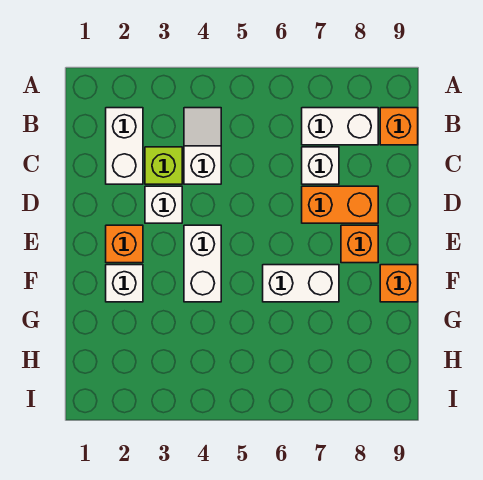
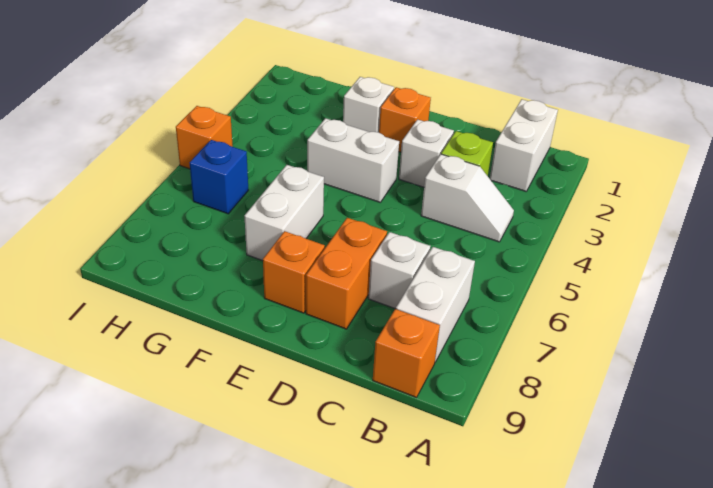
white brick B2:C2 level 1 -> white brick B1:B2 level 1
orange brick F9 level 1 -> orange brick I5 level 1
none -> blue brick H6 level 1

